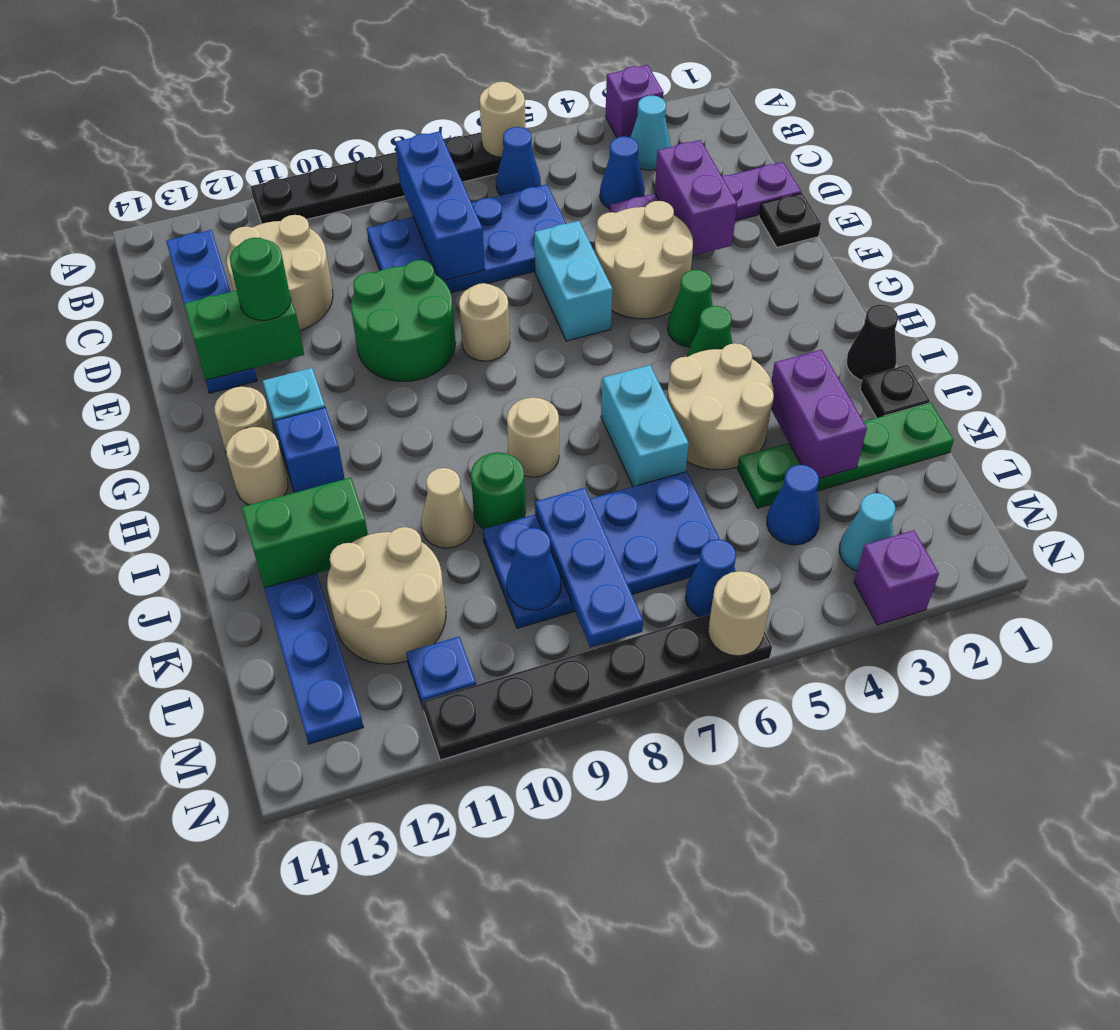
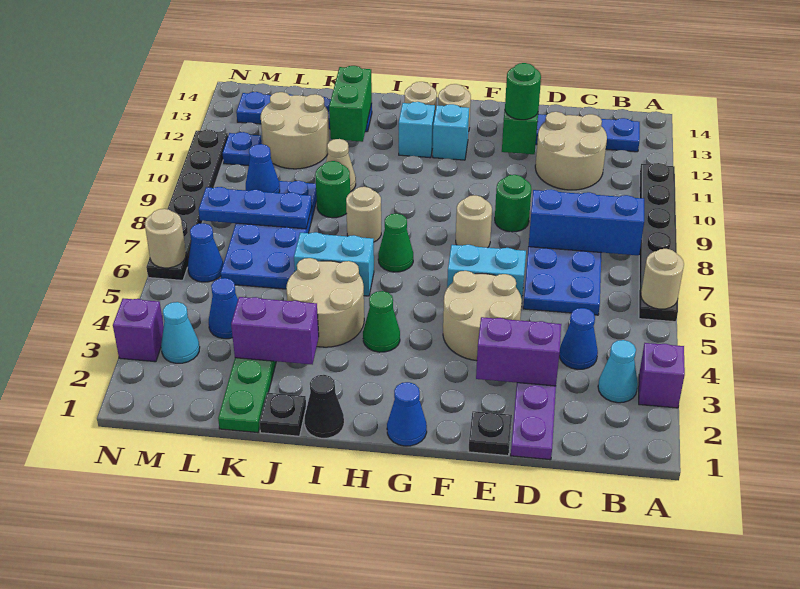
blue cone B6 level 1 -> blue cone G1 level 1
green round brick E9:F10 level 1 -> green round brick E9 level 1
green cone G4 level 1 -> green cone H7 level 1
blue brick H12 level 1 -> cyan brick H12 level 1

